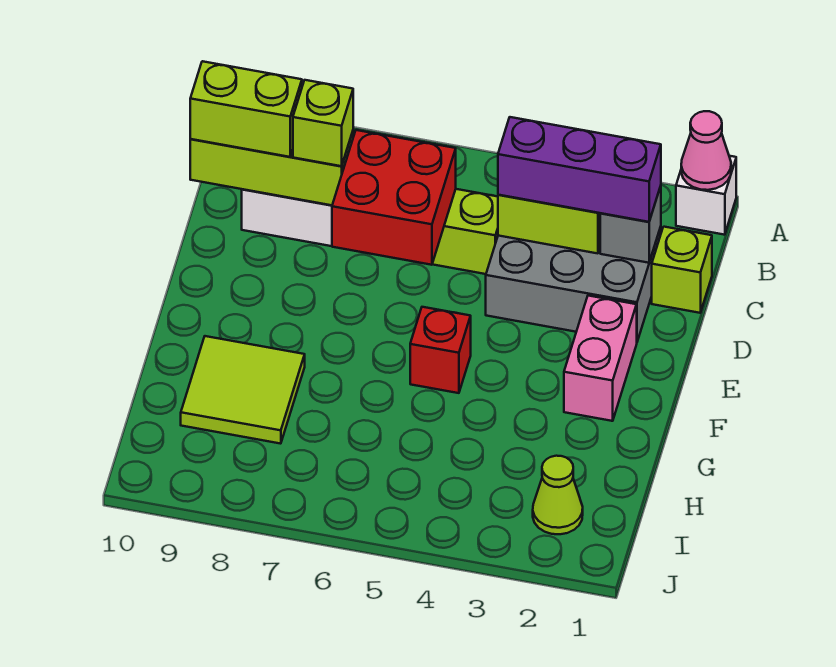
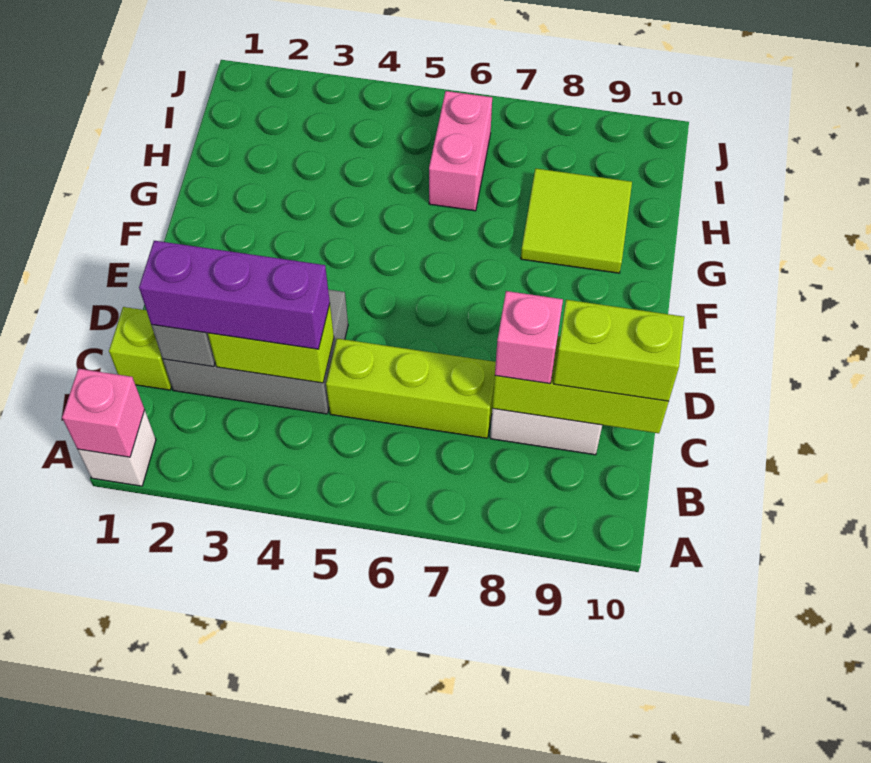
pink cone A1 level 2 -> pink brick A1 level 2
red brick C6:D7 level 2 -> none
lime brick C8 level 3 -> pink brick C8 level 3
pink brick E2:F2 level 1 -> pink brick H6:I6 level 1
red brick F5 level 1 -> none
lime cone I2 level 1 -> none

